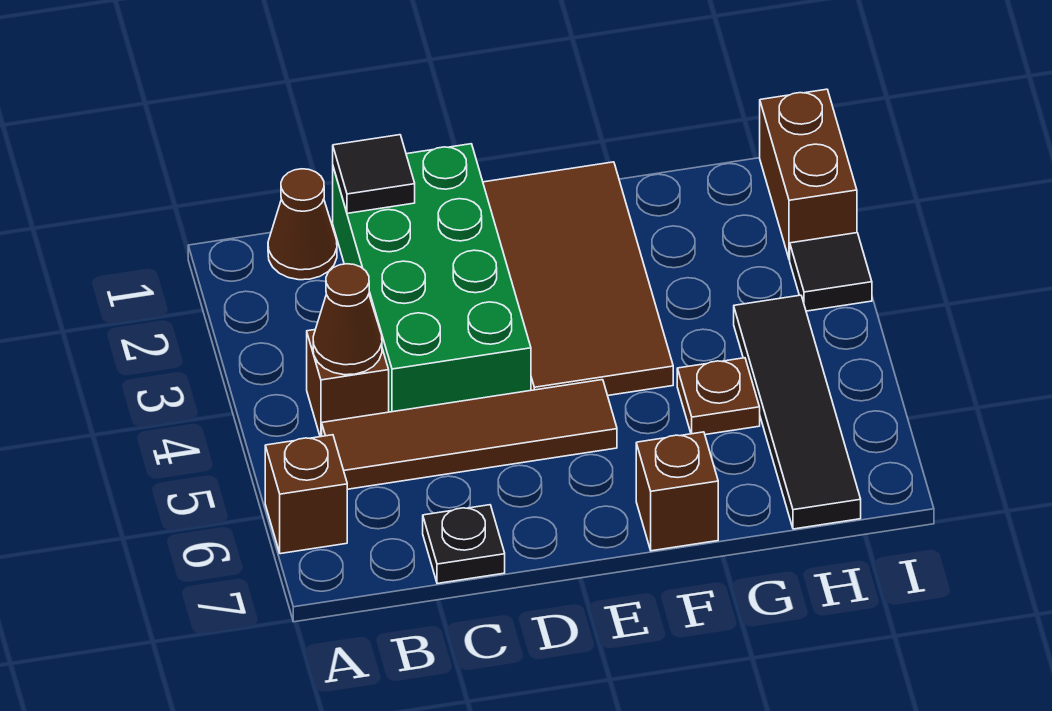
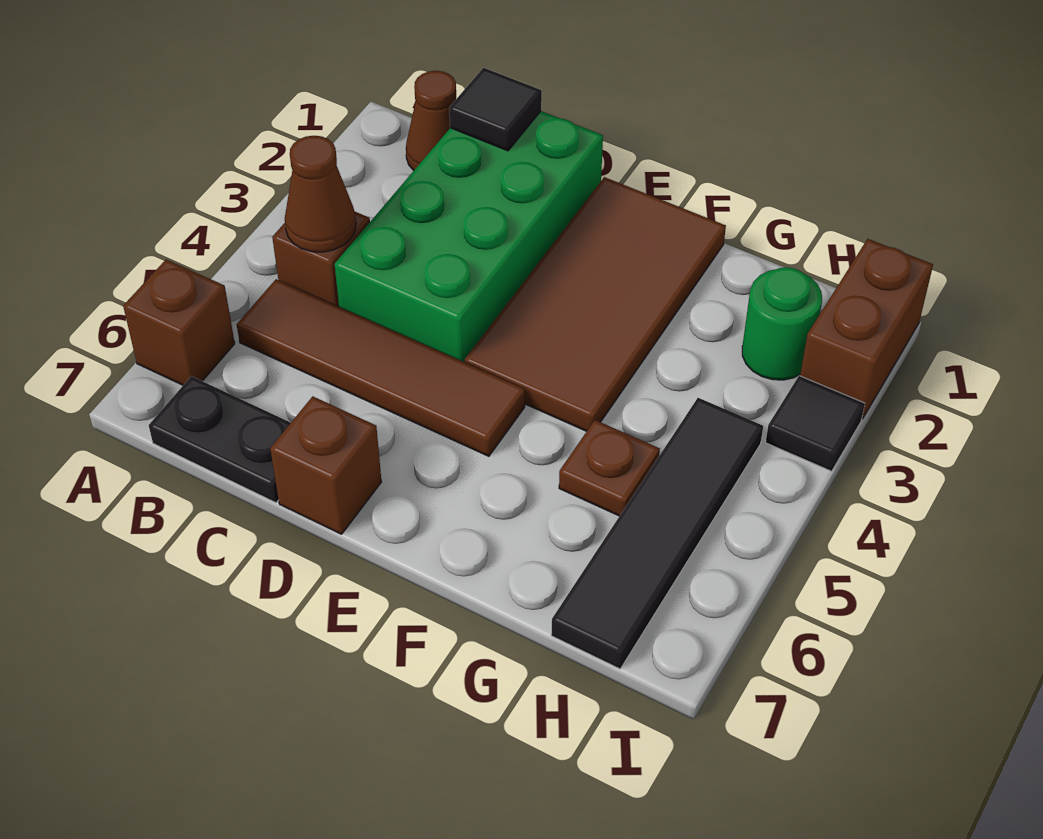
black plate C7 level 1 -> black plate B7:C7 level 1
brown brick F7 level 1 -> brown brick D7 level 1
none -> green round brick H2 level 1

